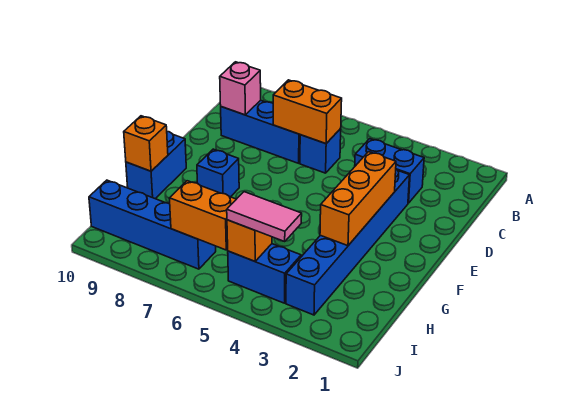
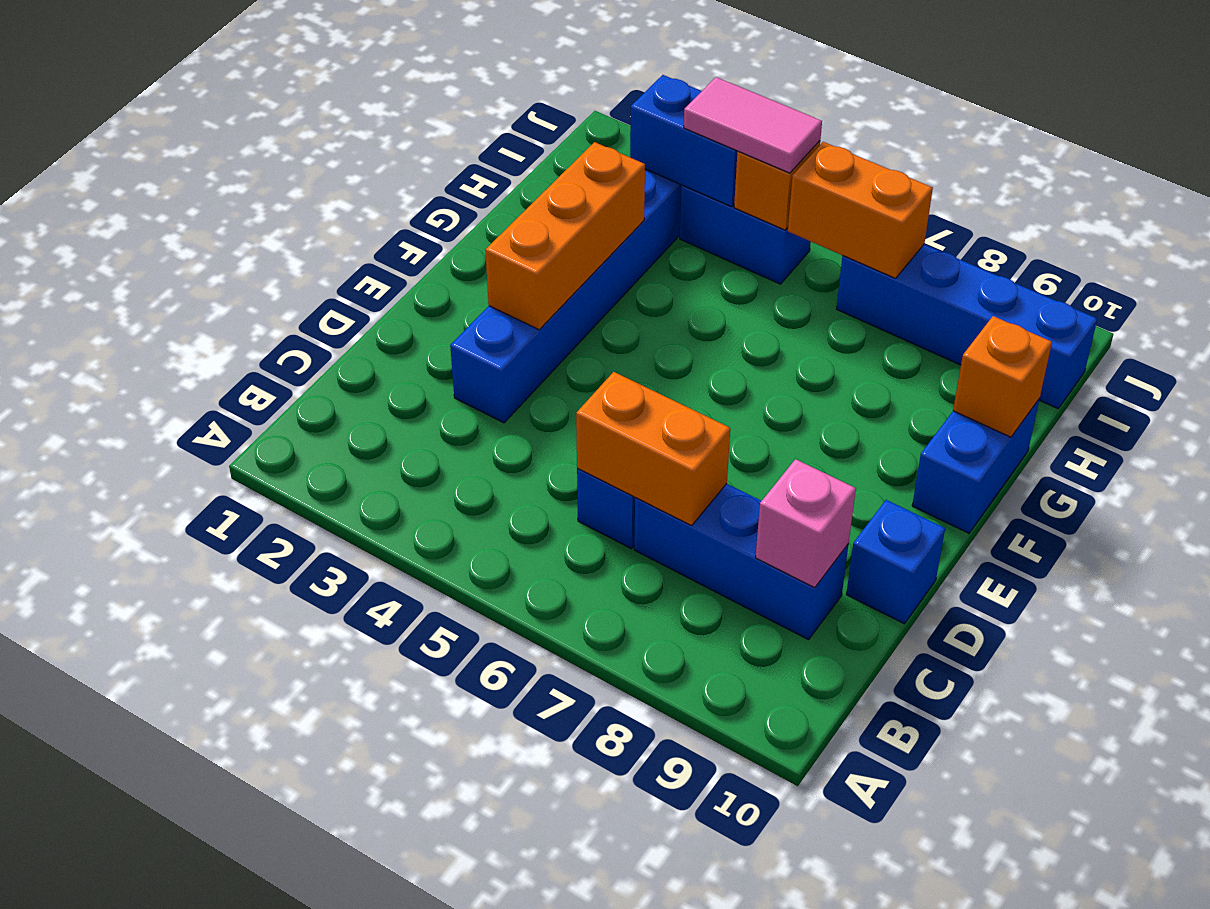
blue brick C3:C4 level 1 -> blue brick I3:I4 level 2
blue brick F8 level 1 -> blue brick D10 level 1

